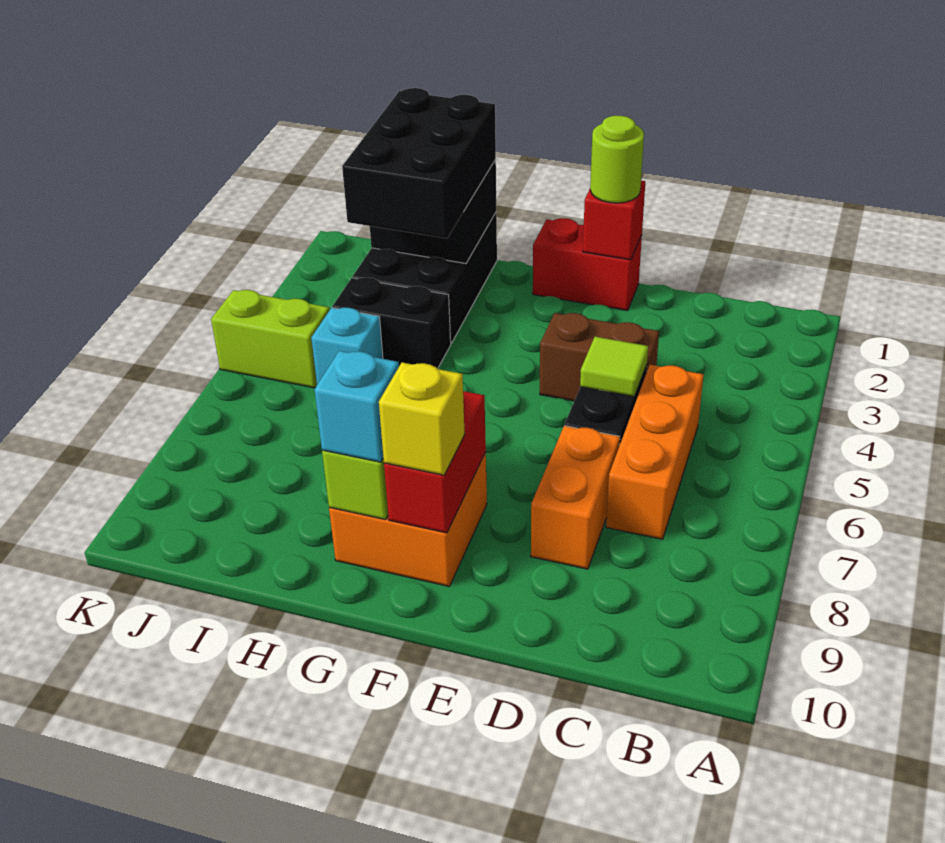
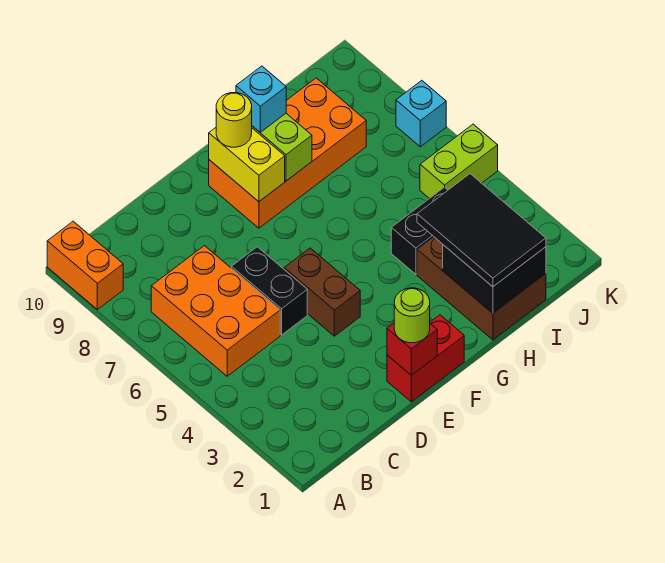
orange brick C5:C7 level 1 -> orange brick B5:C7 level 1
brown brick D4:E4 level 1 -> brown brick E4:E5 level 1
lime tile D5 level 2 -> none
orange brick D7:D8 level 1 -> orange brick A9:A10 level 1
orange brick F8:G9 level 1 -> orange brick F8:I9 level 1
red brick F8:F9 level 2 -> yellow brick F8:F9 level 2
yellow brick F9 level 3 -> yellow round brick F9 level 3
black brick H1:I3 level 1 -> brown brick H1:I3 level 1
black brick H1:I3 level 3 -> black tile H1:I3 level 3
cyan brick I5 level 1 -> cyan brick K7 level 1

